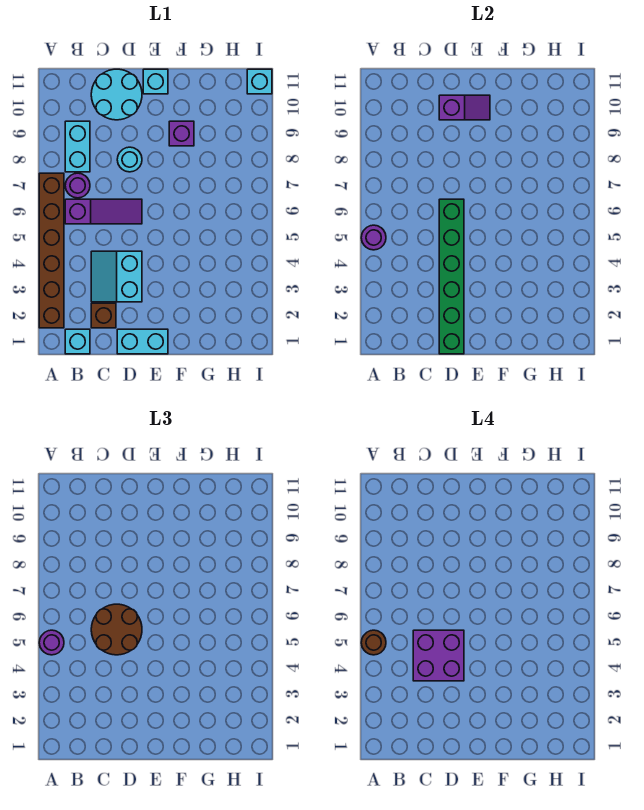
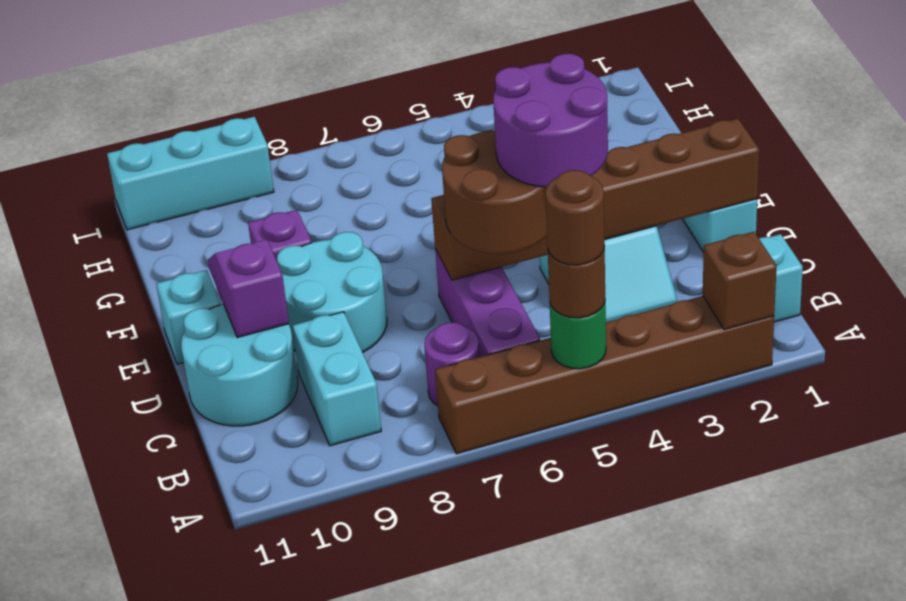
purple round brick A5 level 2 -> green round brick A5 level 2
purple round brick A5 level 3 -> brown round brick A5 level 3
purple slope B6:D6 level 1 top B -> purple brick B6:D6 level 1
cyan brick B8:B9 level 1 -> cyan brick B9:C9 level 1
brown brick C2 level 1 -> brown brick A2 level 2
purple brick C4:D5 level 4 -> purple round brick C4:D5 level 4
green brick D1:D6 level 2 -> brown brick D1:D6 level 2
cyan round brick D8 level 1 -> cyan round brick D8:E9 level 1
cyan brick I11 level 1 -> cyan brick I9:I11 level 1

